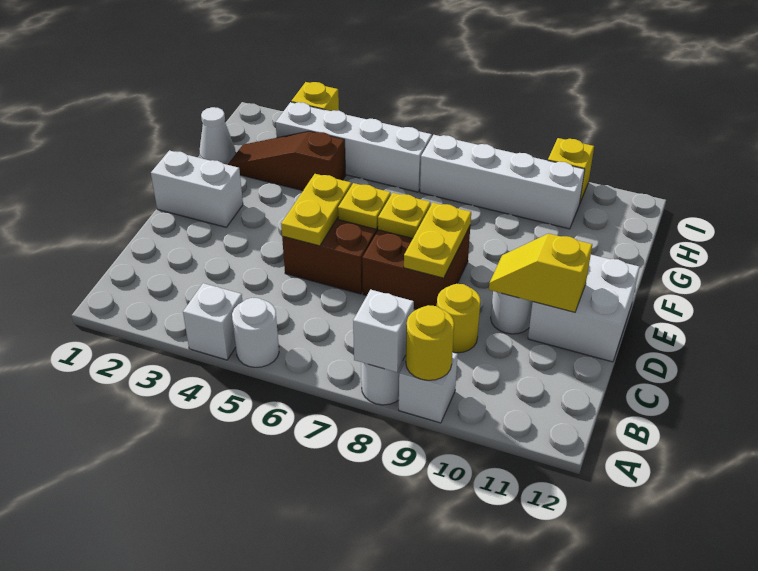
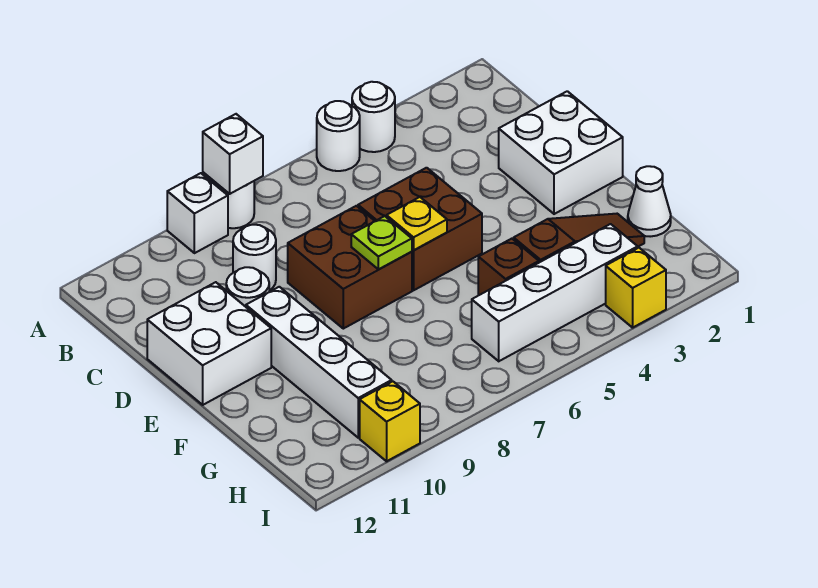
white brick A4 level 1 -> white round brick A4 level 1
yellow round brick A9 level 2 -> none
yellow round brick C9 level 1 -> white round brick C9 level 1
yellow plate D5:E5 level 2 -> none
yellow plate D8:E8 level 2 -> none
yellow slope D10:D11 level 2 top 11 -> none
white brick E1:E2 level 1 -> white brick D1:E2 level 1
yellow plate E7 level 2 -> lime plate E7 level 2
none -> brown brick G5 level 1
white brick H7:H10 level 1 -> white brick E10:H10 level 1

